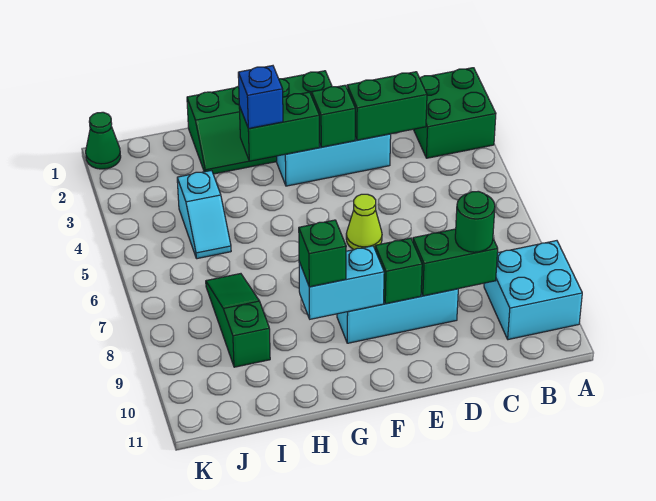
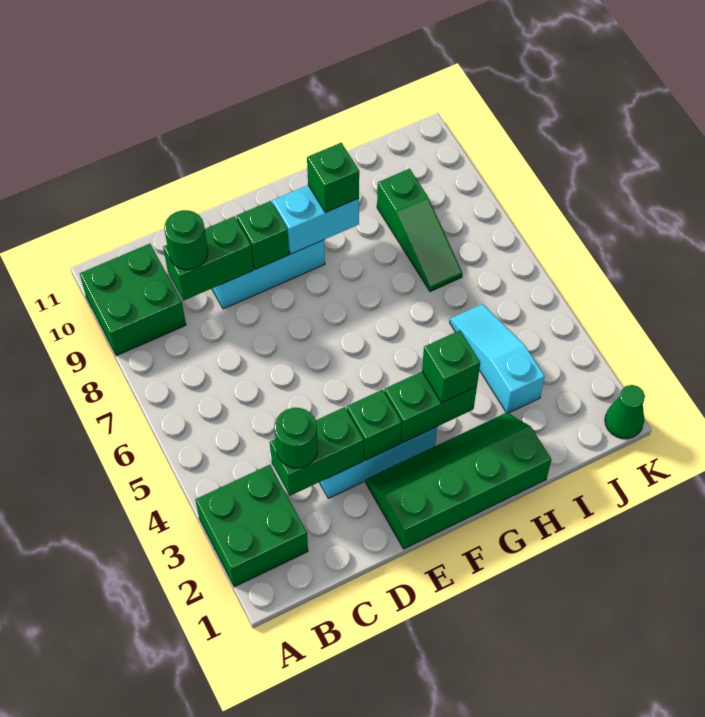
cyan brick A9:B10 level 1 -> green brick A9:B10 level 1
none -> green round brick C3 level 3
lime cone E6 level 1 -> none
blue brick G3 level 3 -> green brick G3 level 3
cyan slope I4:I5 level 1 top 4 -> cyan slope I3:I5 level 1 top 3

